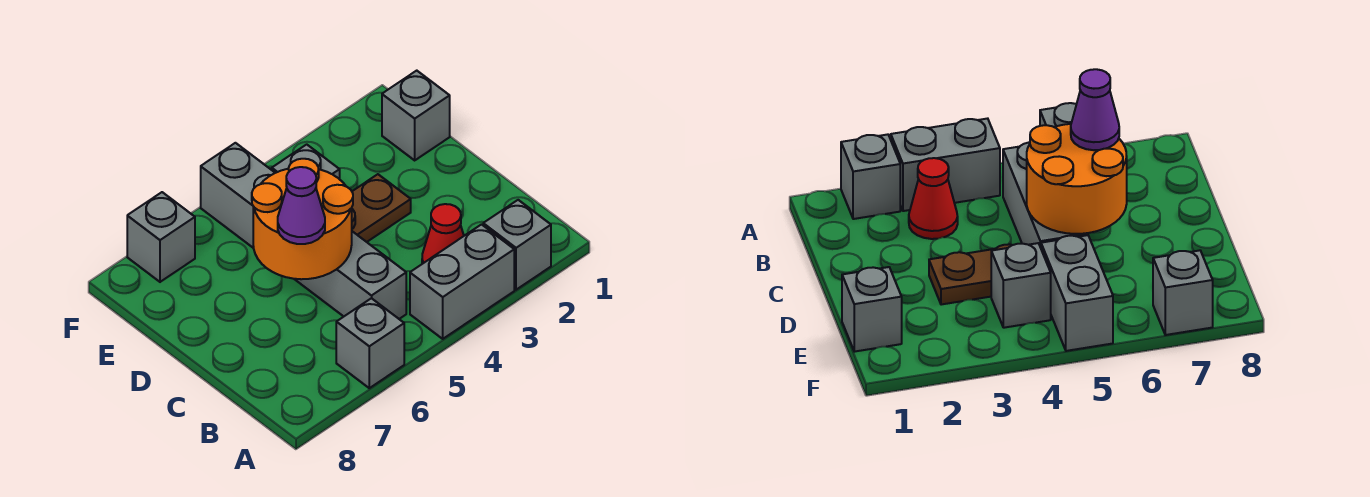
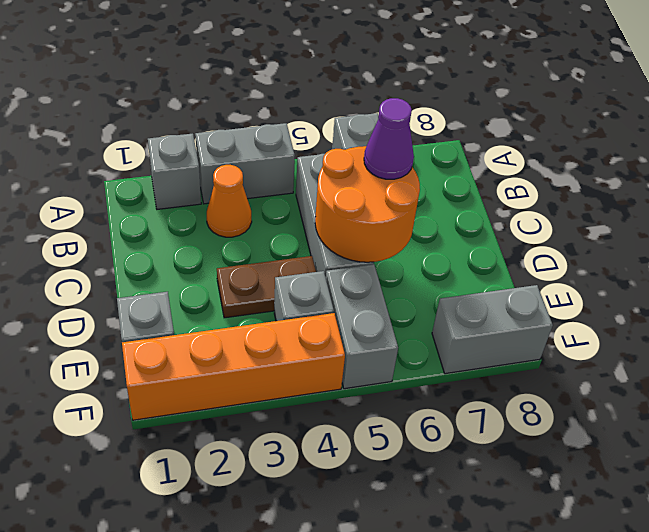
red cone B3 level 1 -> orange cone B3 level 1
none -> orange brick F1:F4 level 1
grey brick F7 level 1 -> grey brick F7:F8 level 1

